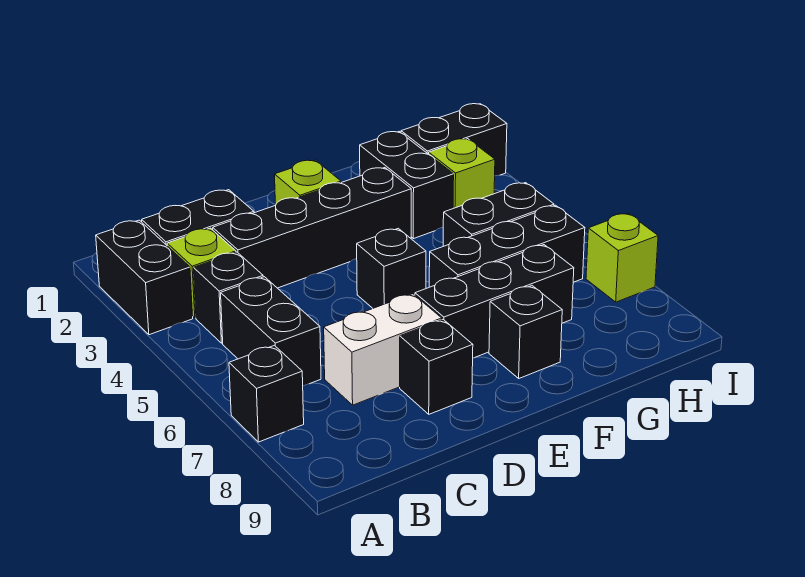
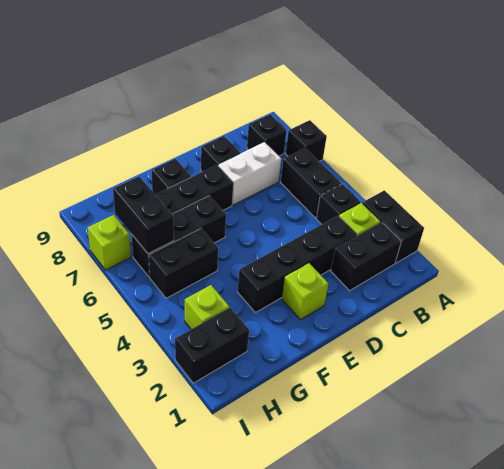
black brick E5 level 1 -> black brick B8 level 1
black brick G2:G3 level 1 -> black brick H6:H7 level 2

